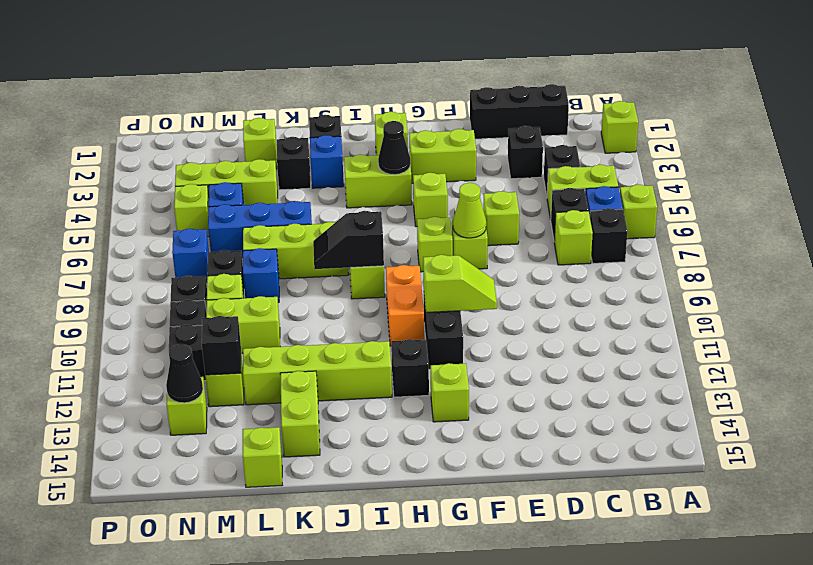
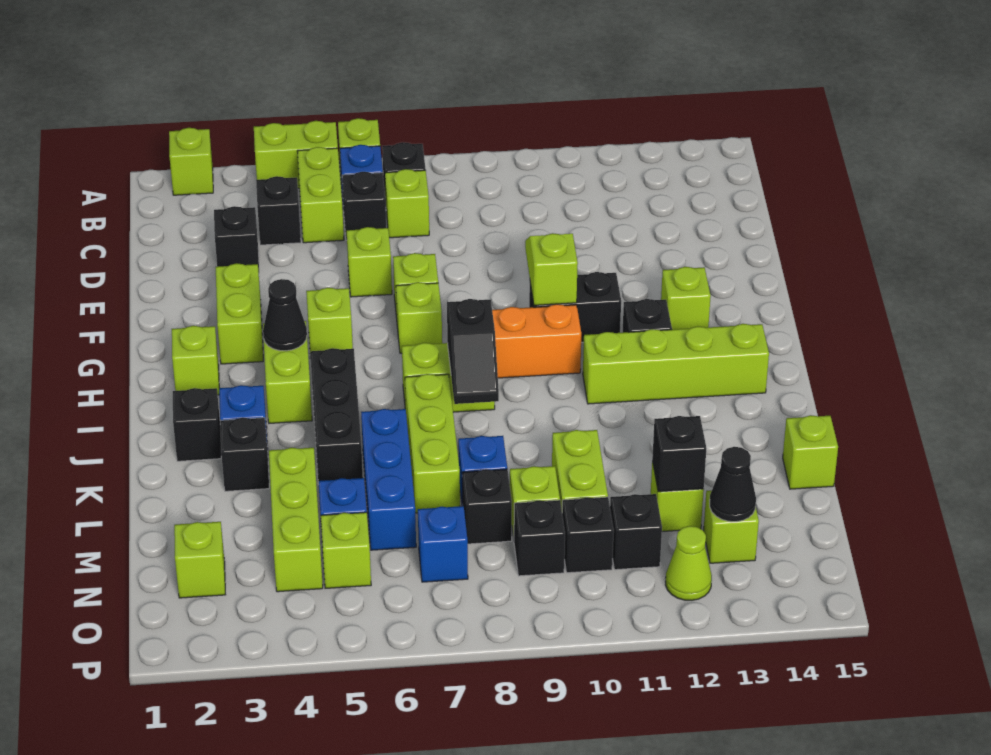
black brick C1:E1 level 1 -> black brick I5:K5 level 1
lime cone F7 level 2 -> lime cone O12 level 1
lime brick I12:L12 level 1 -> lime brick I11:I14 level 1
lime brick K13:K14 level 1 -> lime brick A4:A5 level 1
lime brick L2 level 1 -> lime brick N2 level 1

